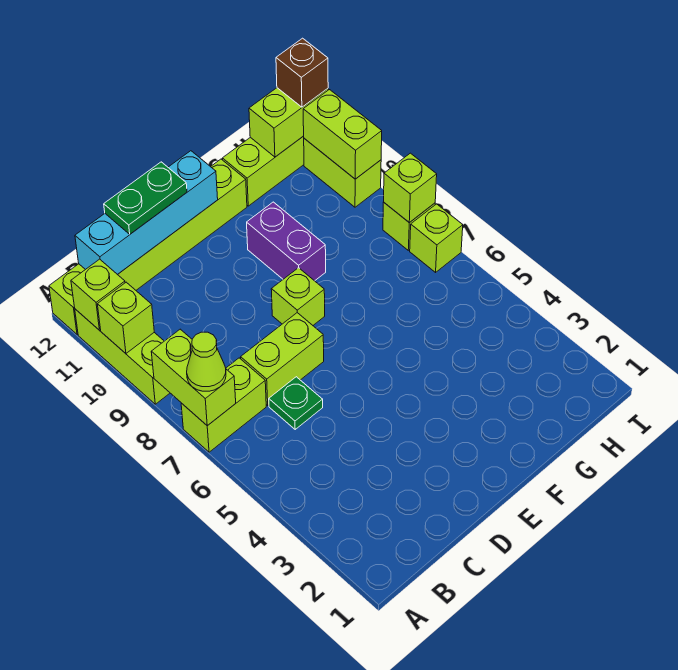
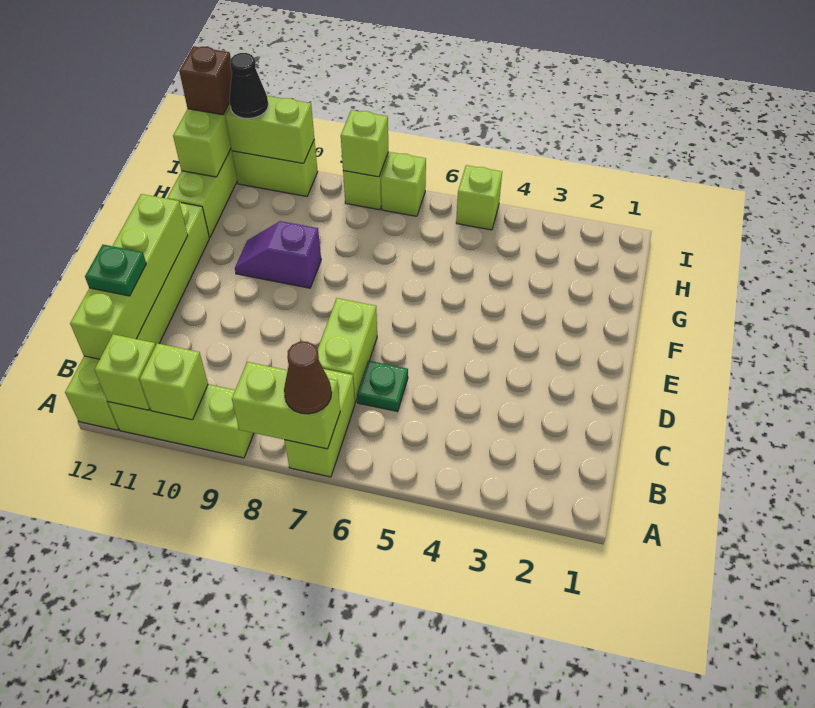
lime cone A7 level 3 -> brown cone A7 level 3
cyan brick B12:E12 level 2 -> lime brick B12:E12 level 2
green plate C12:D12 level 3 -> green plate C12 level 3
lime brick E8 level 1 -> lime brick I5 level 1
purple brick F9:F10 level 1 -> purple slope F9:F10 level 1 top 9
none -> black cone I11 level 3

